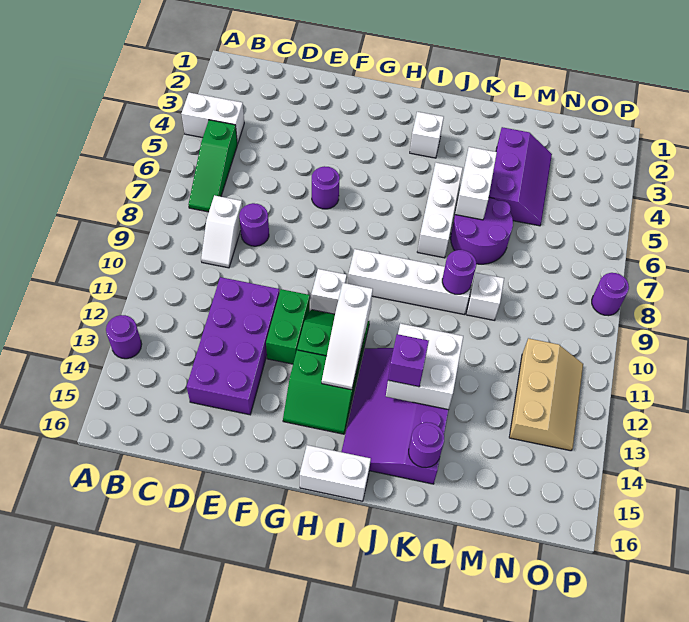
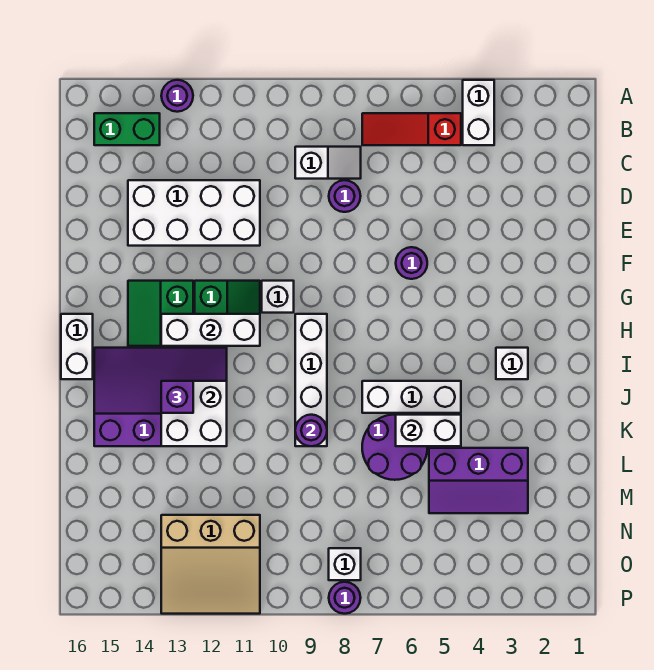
green slope B5:B7 level 1 top 5 -> red slope B5:B7 level 1 top 5
white slope C8:C9 level 1 top 8 -> white slope C8:C9 level 1 top 9
purple brick D11:E14 level 1 -> white brick D11:E14 level 1
green brick F11:F12 level 1 -> green brick B14:B15 level 1
white slope H11:H13 level 2 top 11 -> white brick H11:H13 level 2
purple round brick K15 level 2 -> none
white brick L9 level 1 -> white brick O8 level 1
tan slope N11:O13 level 1 top N -> tan slope N11:P13 level 1 top N

